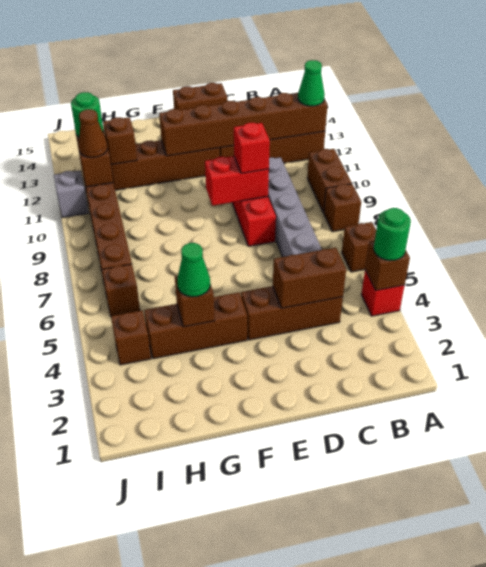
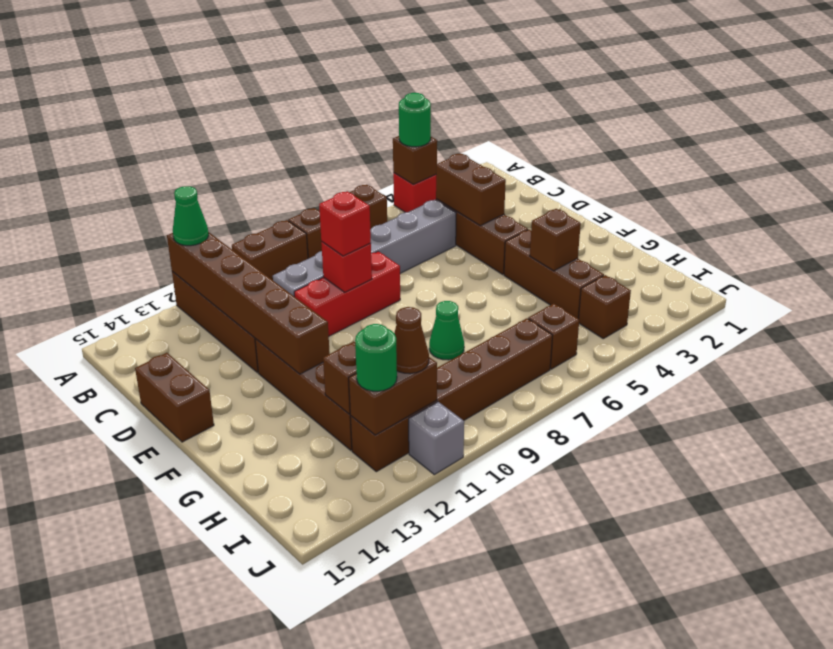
red brick D9:E9 level 2 -> red brick D9 level 2
green cone G4 level 3 -> green cone G8 level 1

